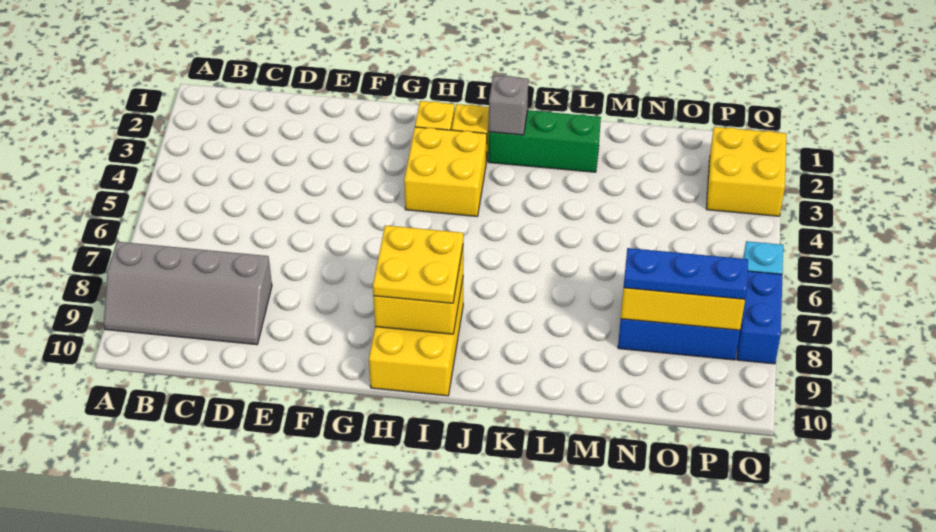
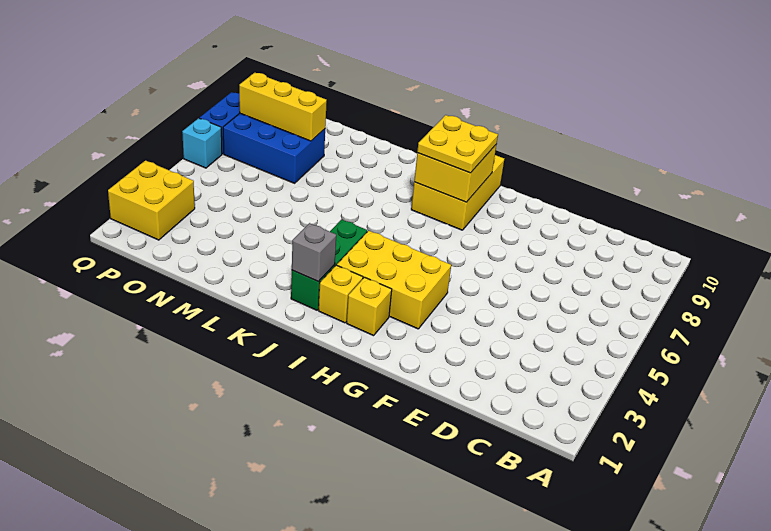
grey slope A8:D9 level 1 top 8 -> none
yellow brick H3:I4 level 1 -> yellow brick G3:I4 level 1
green brick J2:L2 level 1 -> green brick J2:J4 level 1
blue plate N8:P8 level 3 -> none

